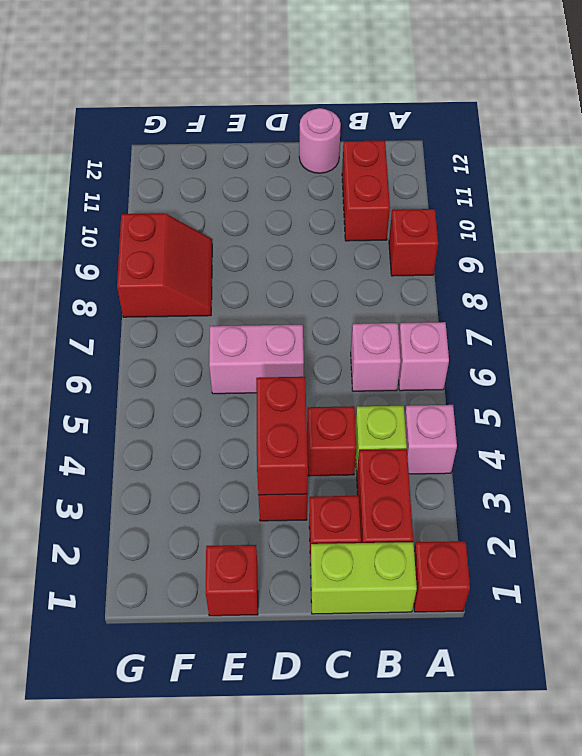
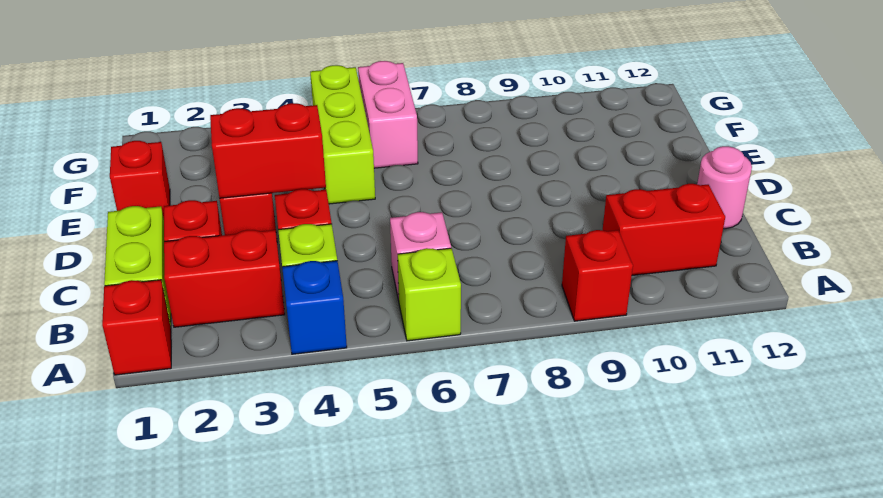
pink brick A4 level 1 -> blue brick A4 level 1
pink brick A6 level 1 -> lime brick A6 level 1
pink brick D6:E6 level 1 -> pink brick F6:G6 level 1
none -> lime brick E5:G5 level 1
red slope F8:G9 level 1 top G -> none

